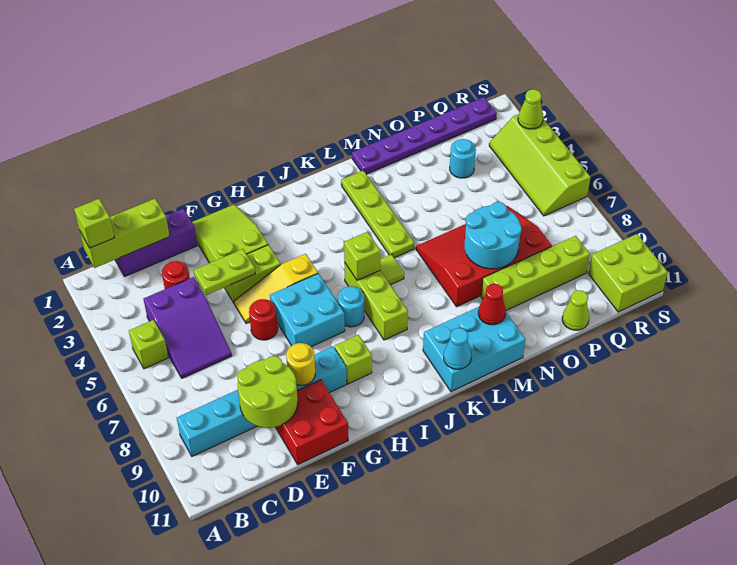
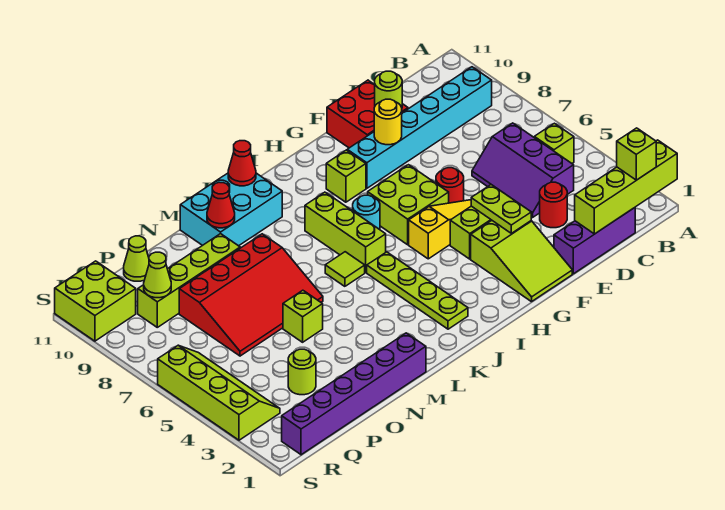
lime brick B1:D1 level 2 -> lime brick A1:D1 level 2
purple slope C4:D6 level 1 top 4 -> purple slope C4:D6 level 1 top C
lime round brick D9:E10 level 2 -> lime round brick E10 level 2
lime plate E4:F4 level 2 -> lime plate F3:F4 level 2
cyan brick G6:H7 level 1 -> lime brick G6:H7 level 1
lime brick J6 level 2 -> lime brick N5 level 1
cyan cone K11 level 2 -> red cone K11 level 2
lime plate L2:L5 level 1 -> lime plate J2:J5 level 1
purple plate M1:R1 level 1 -> purple brick M1:R1 level 1
cyan round brick N7:O8 level 2 -> none
cyan round brick P3 level 1 -> lime round brick P3 level 1
lime cone S3 level 2 -> lime cone Q9 level 2

